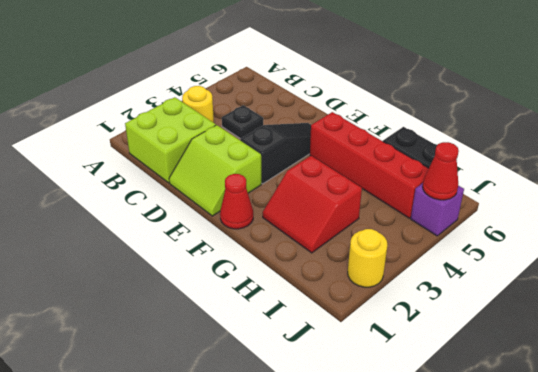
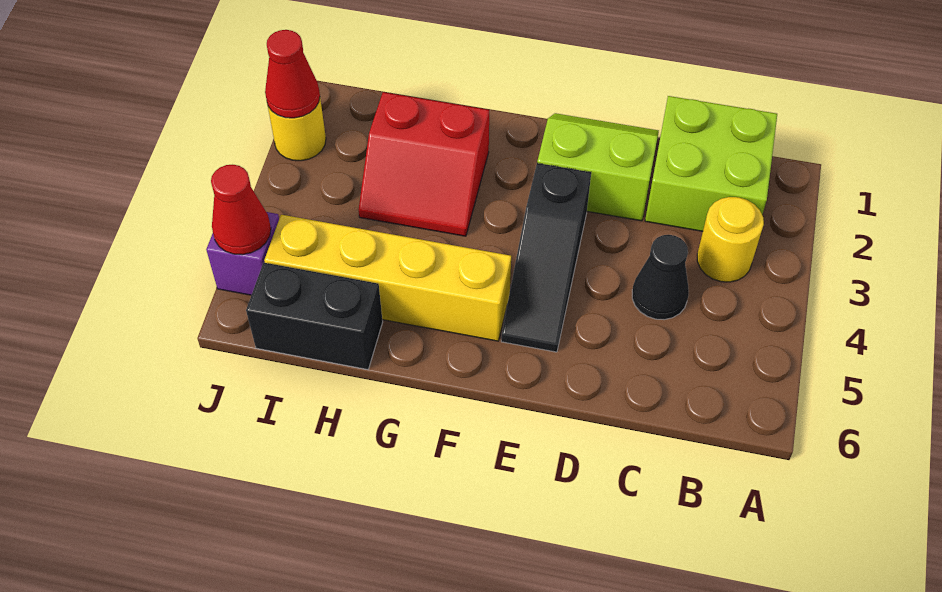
black plate C4 level 1 -> black cone C4 level 1
red cone F1 level 1 -> red cone J2 level 2
red brick F5:I5 level 1 -> yellow brick F5:I5 level 1
red slope G2:H3 level 1 top 3 -> red slope G2:H3 level 1 top 2

